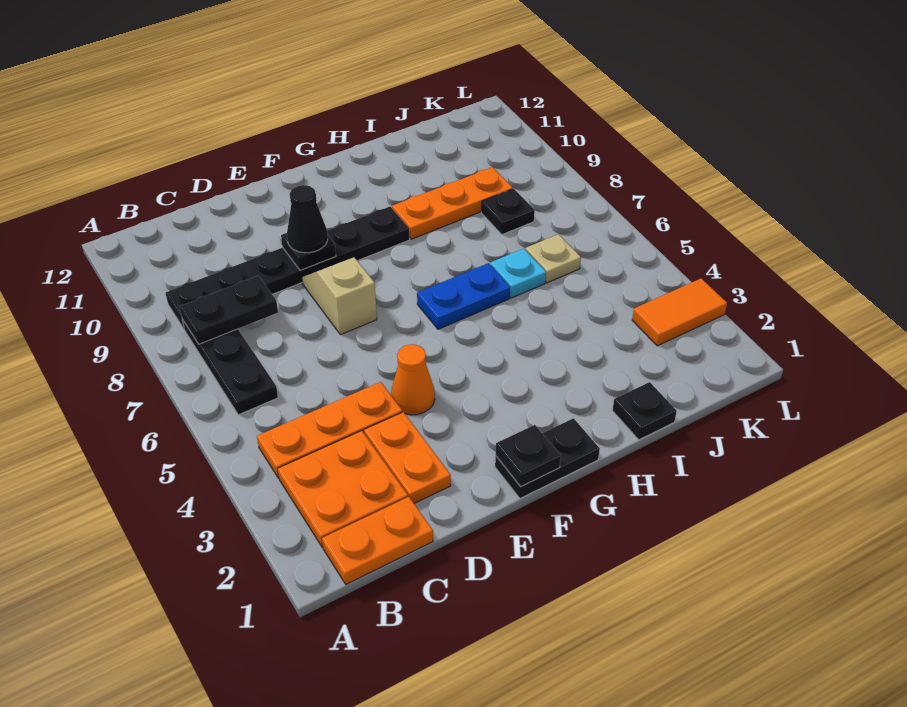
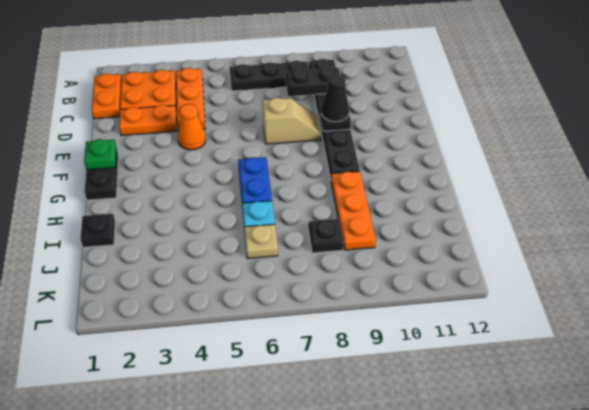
black plate B8:C8 level 2 -> black plate C8:C9 level 2
black plate F1 level 2 -> green plate F1 level 2
orange tile K3:L3 level 1 -> none

